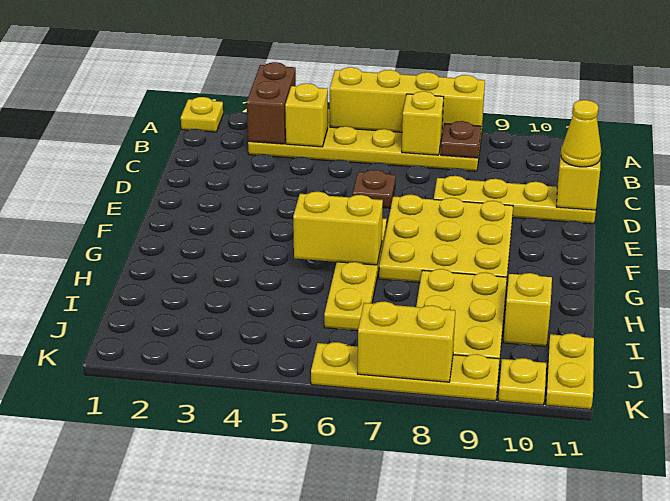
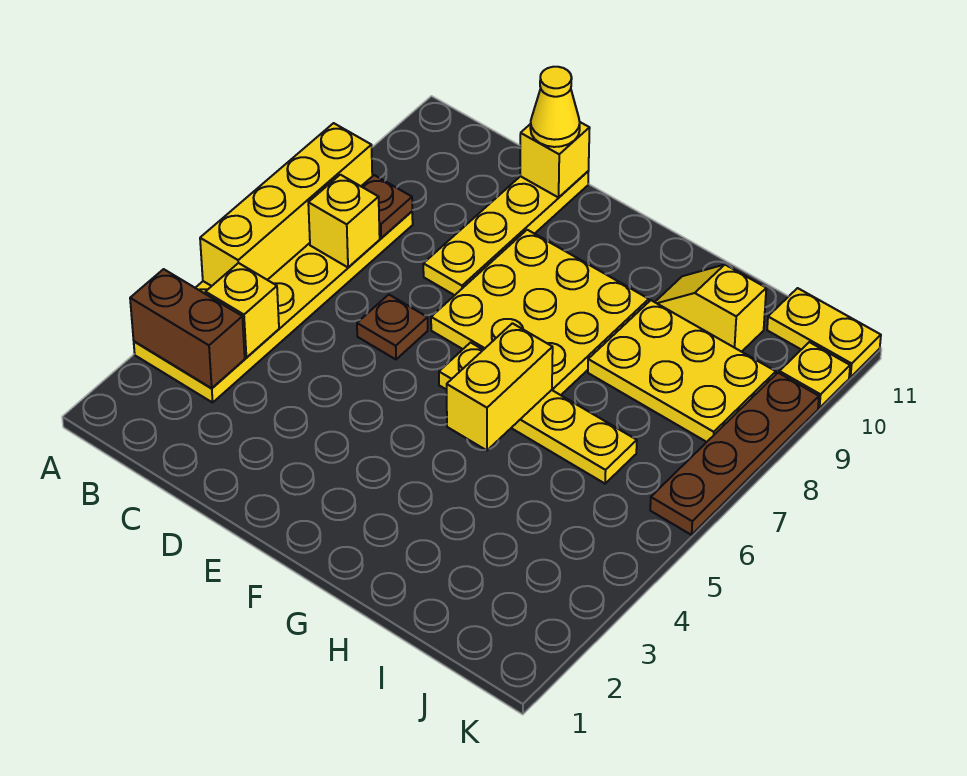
yellow plate A1 level 1 -> none
yellow plate K6:K9 level 1 -> brown plate K6:K9 level 1
yellow brick K7:K8 level 2 -> none

